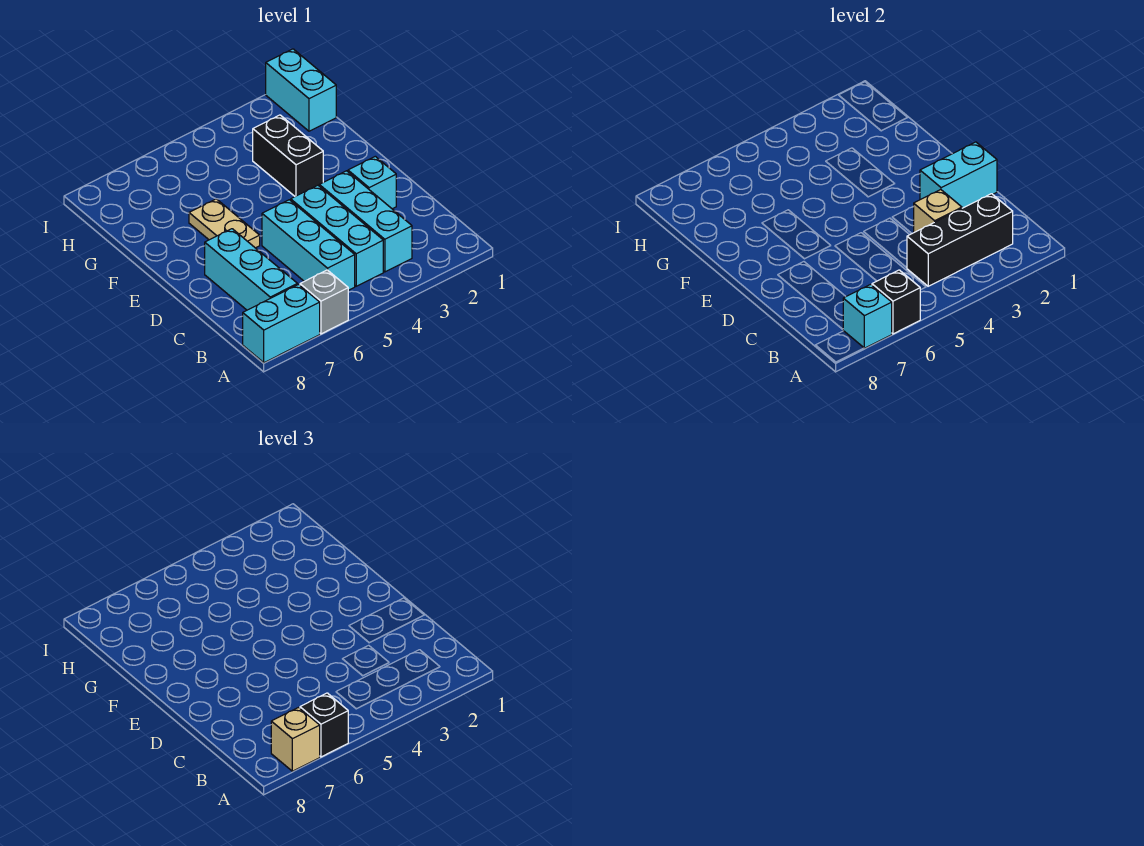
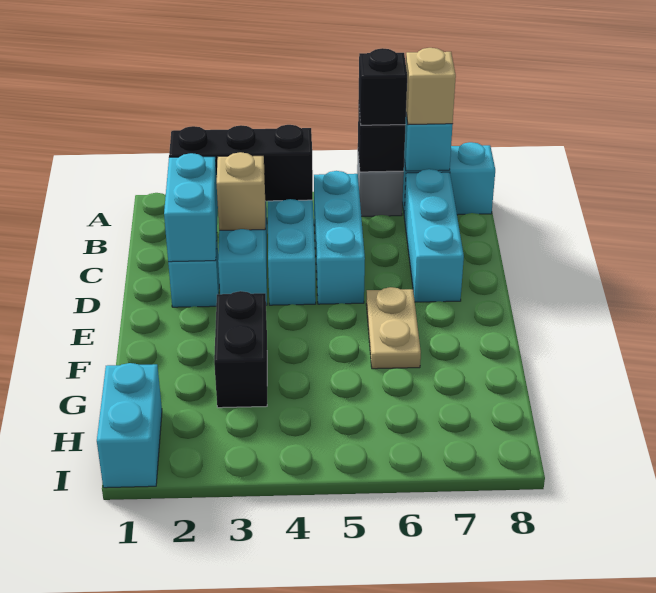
cyan brick D1:D2 level 2 -> cyan brick C2:D2 level 2

